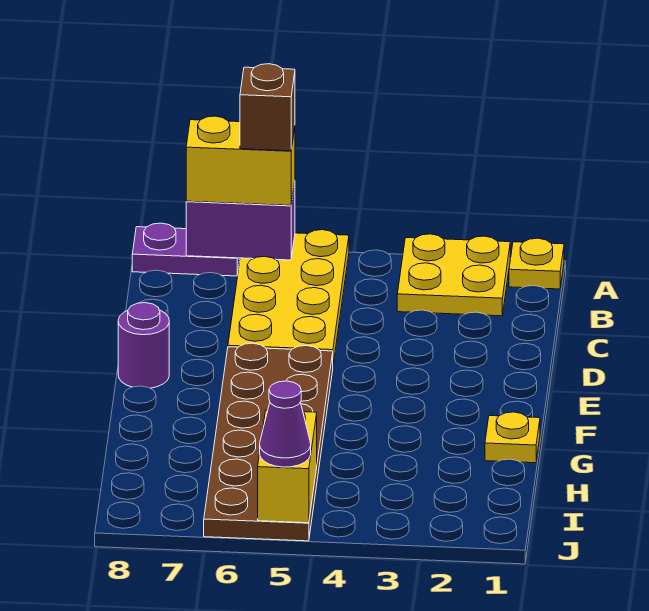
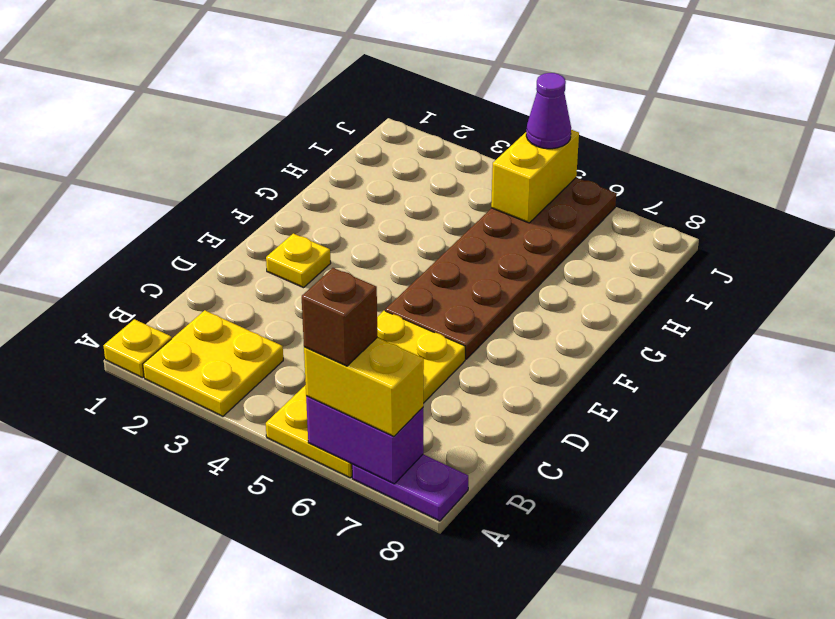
purple round brick E8 level 1 -> none
yellow plate G1 level 1 -> yellow plate E2 level 1

